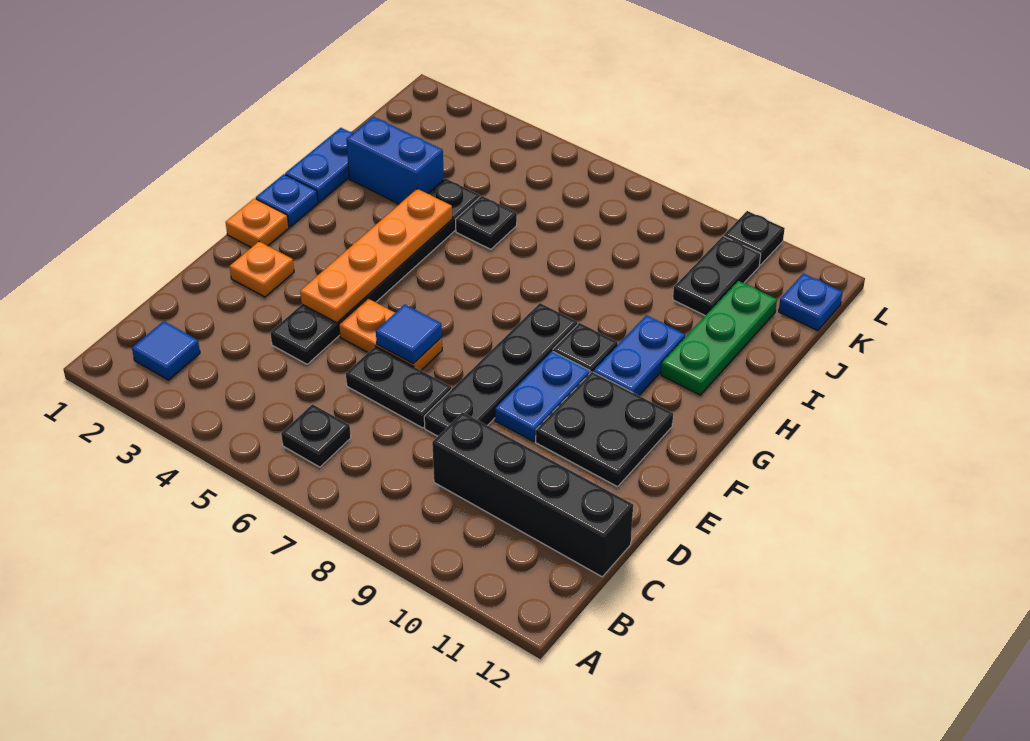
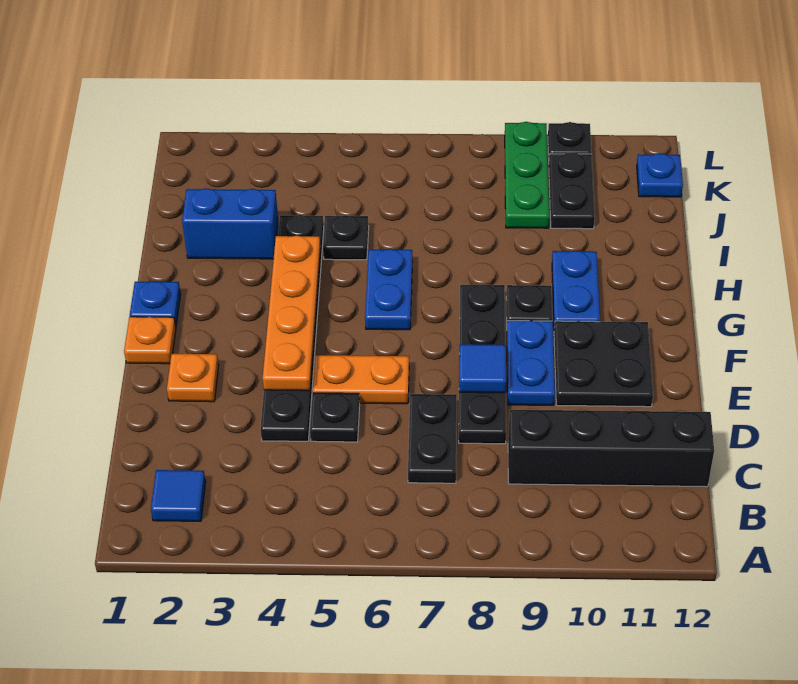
black plate B6 level 1 -> black plate D5 level 1
black plate D6:D7 level 1 -> black plate C7:D7 level 1
blue tile E6 level 2 -> blue tile E8 level 2
blue plate H1:I1 level 1 -> blue plate G6:H6 level 1
green plate H11:J11 level 1 -> green plate J9:L9 level 1

